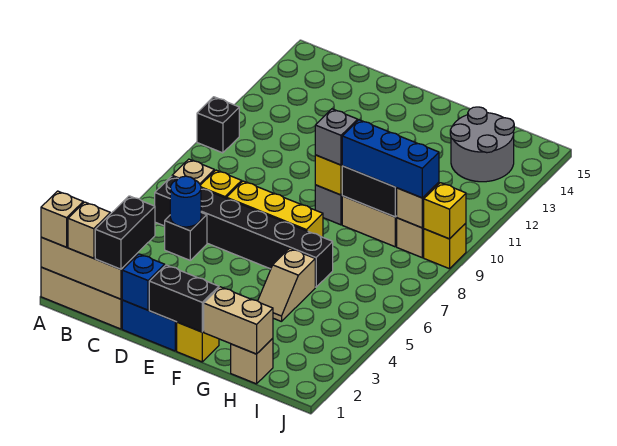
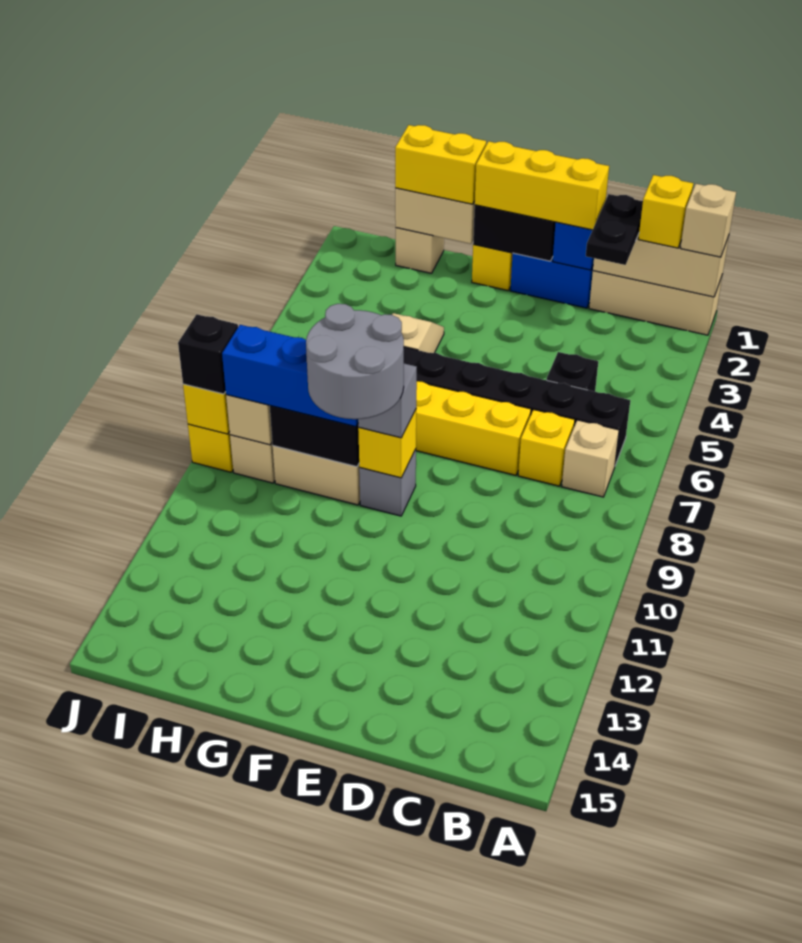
black brick A10 level 1 -> black brick J9 level 3
tan brick B1 level 3 -> yellow brick B1 level 3
black brick C1:C2 level 3 -> black plate C1:C2 level 3
blue round brick C5 level 2 -> none
none -> yellow brick D1:F1 level 3
none -> yellow brick G1:H1 level 3
grey round brick H13:I14 level 1 -> grey round brick F9:G10 level 4

